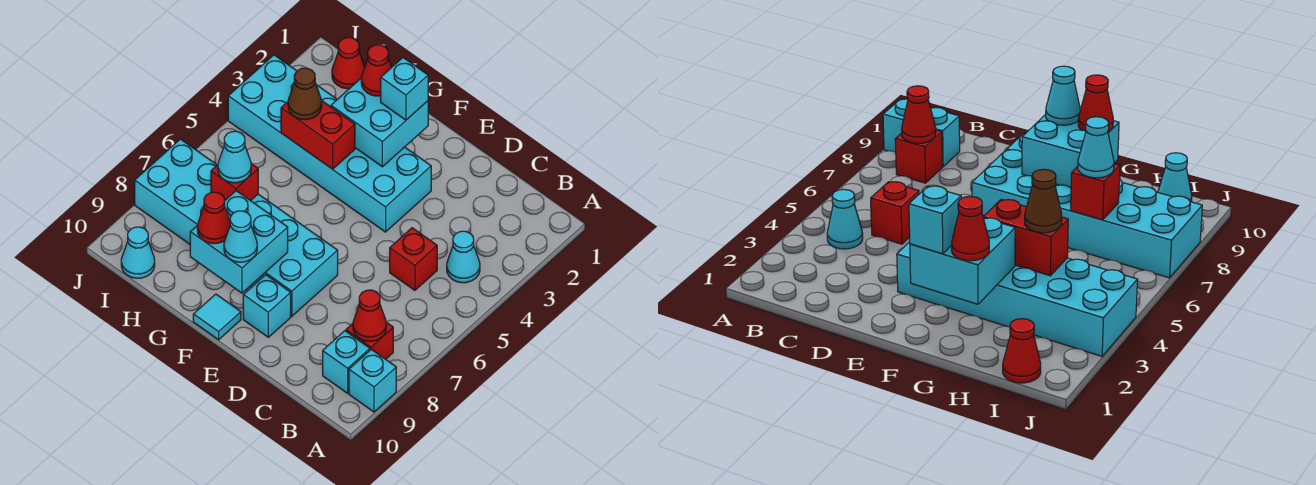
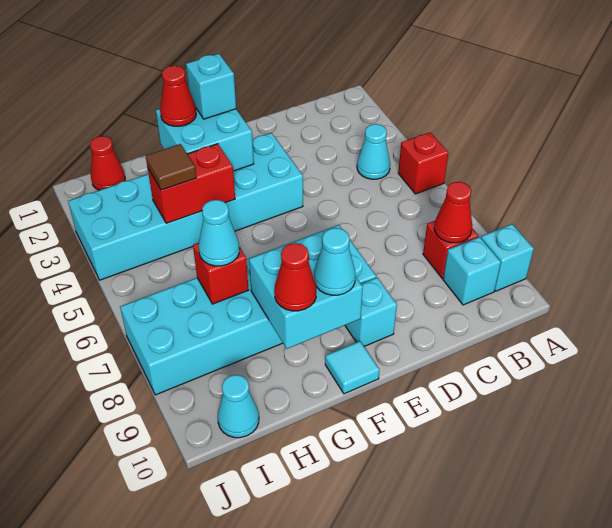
red brick C5 level 1 -> red brick A5 level 1
brown cone H4 level 3 -> brown tile H4 level 3

